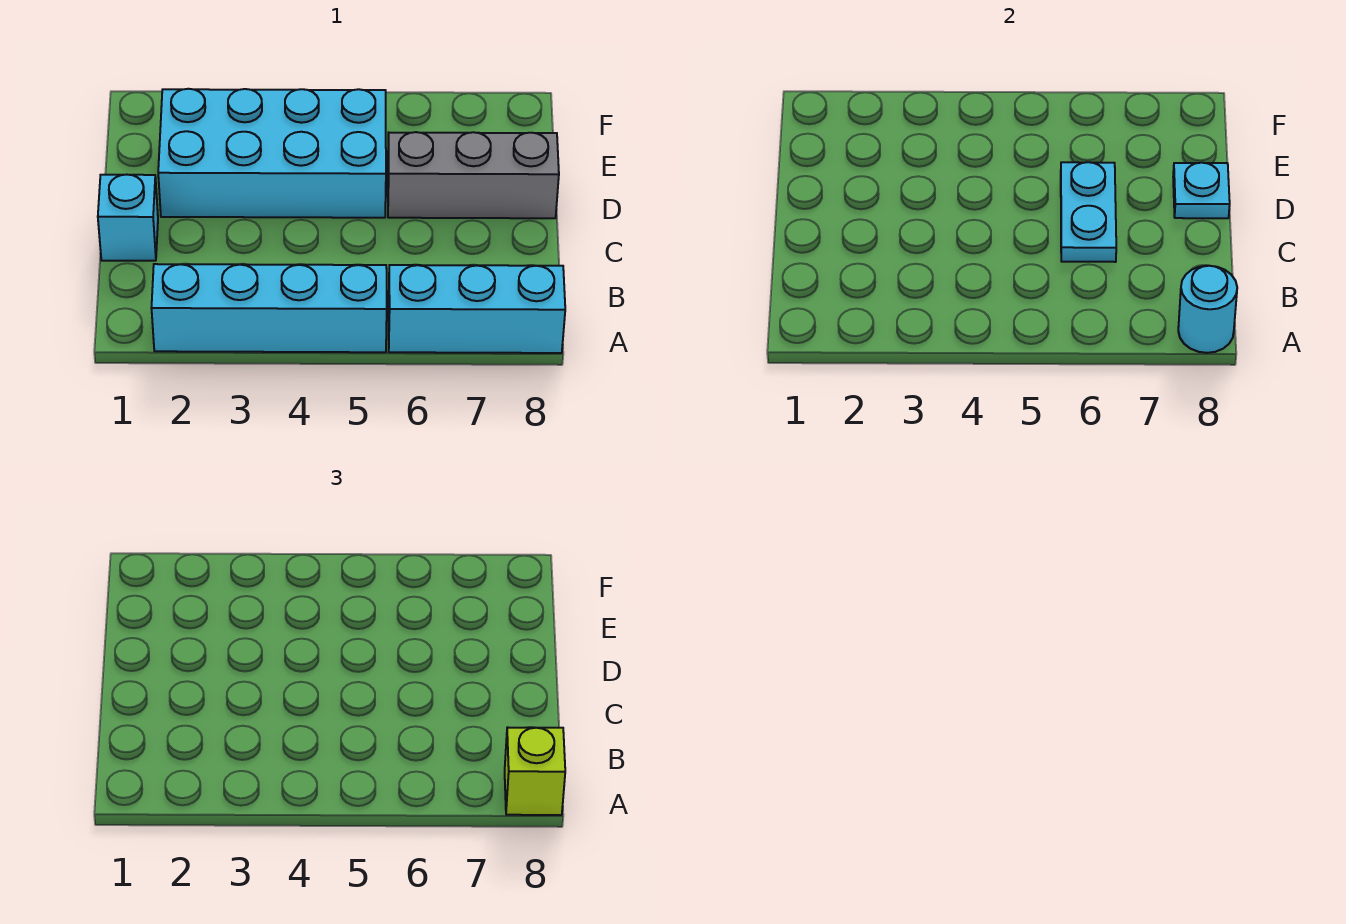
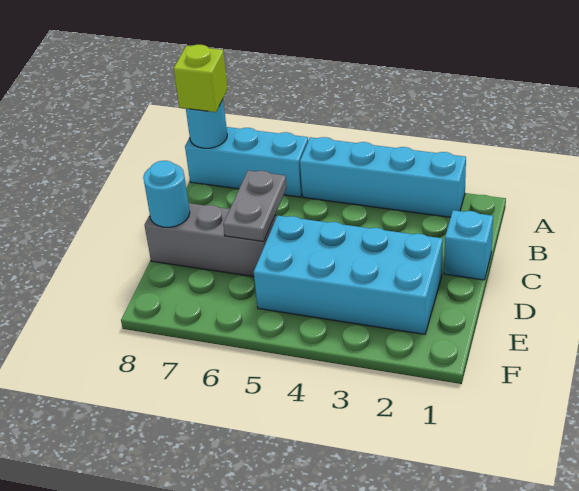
cyan plate C6:D6 level 2 -> grey plate C6:D6 level 2
cyan plate D8 level 2 -> cyan round brick D8 level 2

